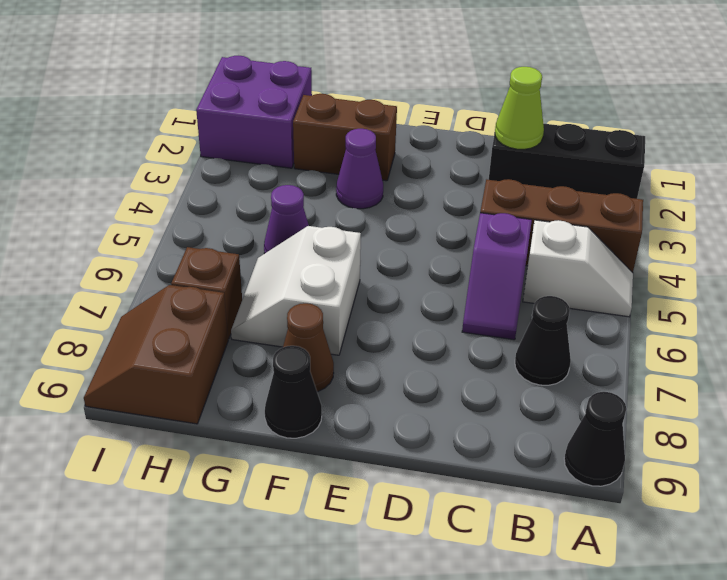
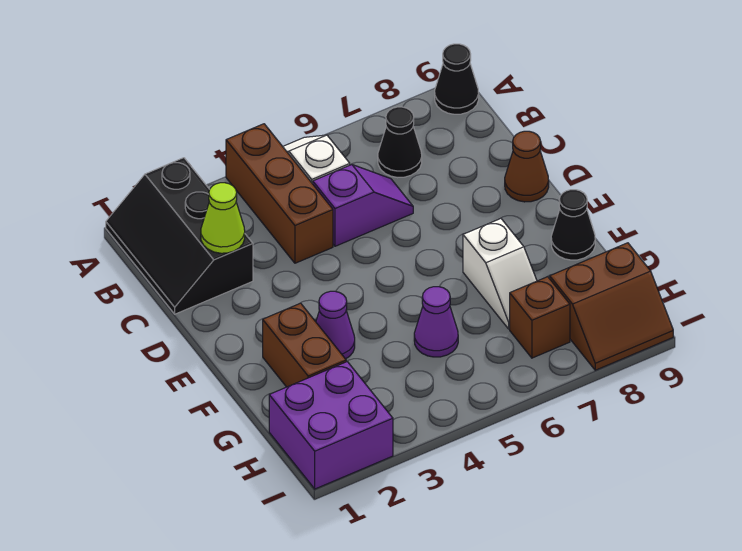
white slope F6:G7 level 1 top F -> white slope F7:G7 level 1 top F
brown cone F8 level 1 -> brown cone D9 level 1

